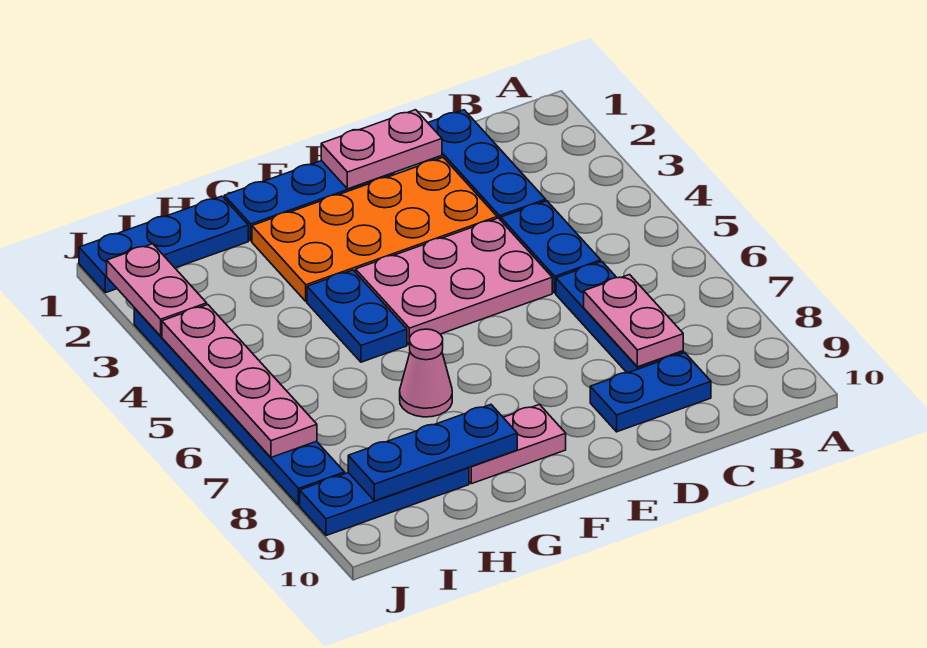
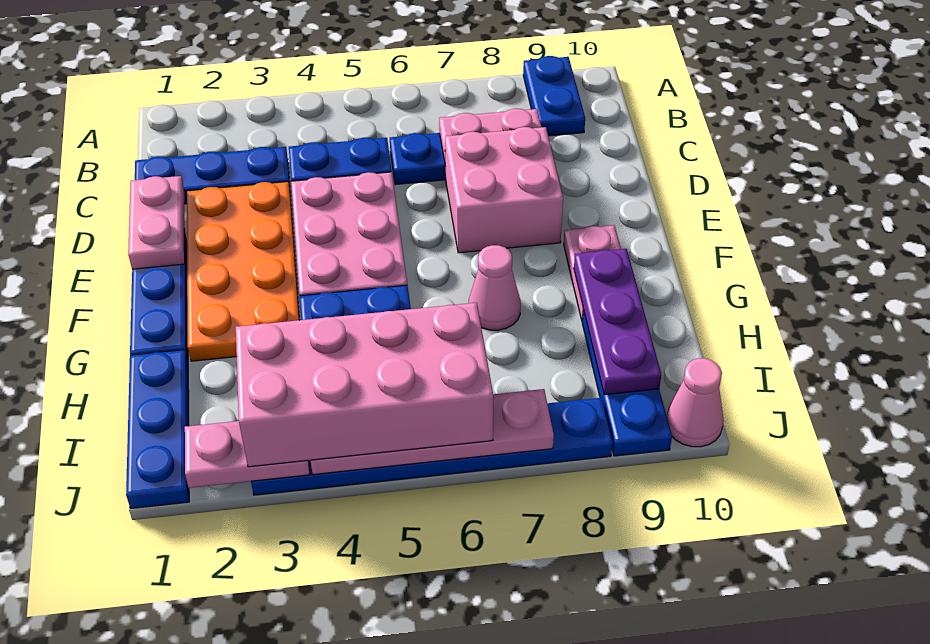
blue plate C9:D9 level 1 -> blue plate A9:B9 level 1
none -> pink brick D7:E8 level 1
blue plate G9:I9 level 2 -> purple plate G9:I9 level 2
none -> pink brick I3:J6 level 3
none -> pink cone J10 level 1

